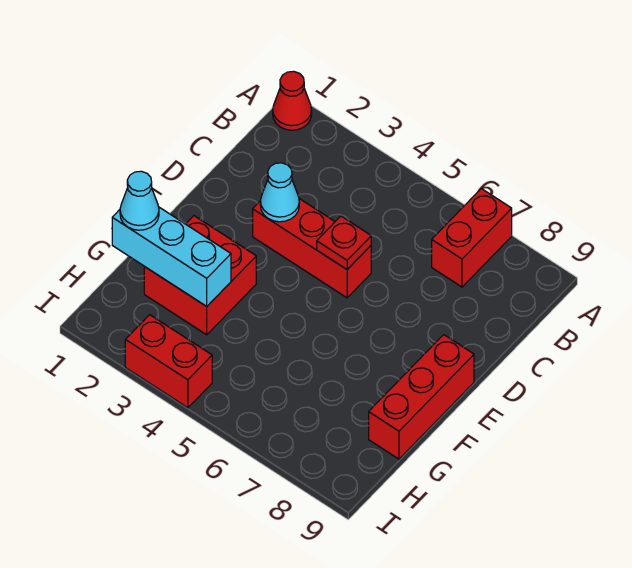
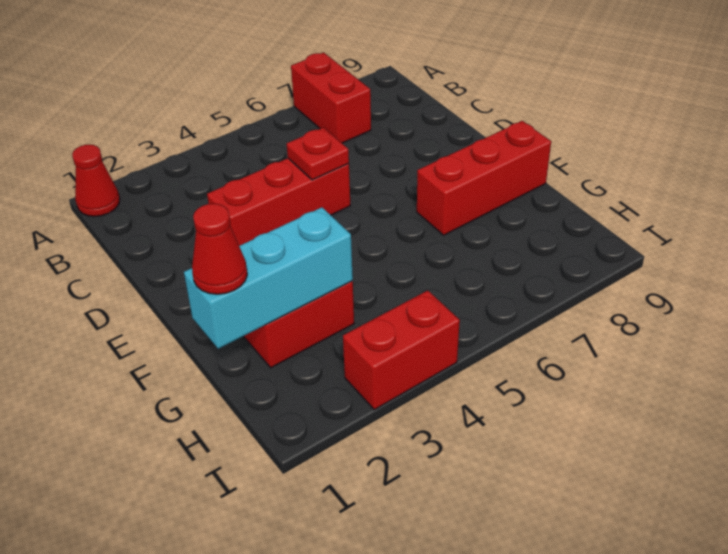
cyan cone D3 level 2 -> none
red brick E9:G9 level 1 -> red brick F7:F9 level 1
cyan cone G1 level 3 -> red cone G1 level 3

